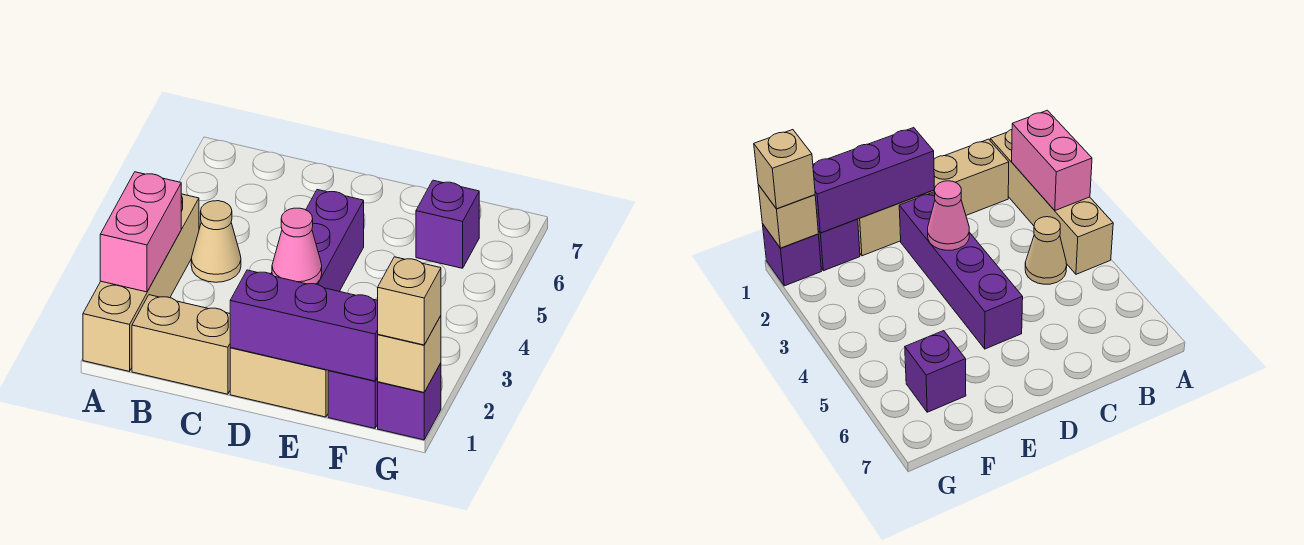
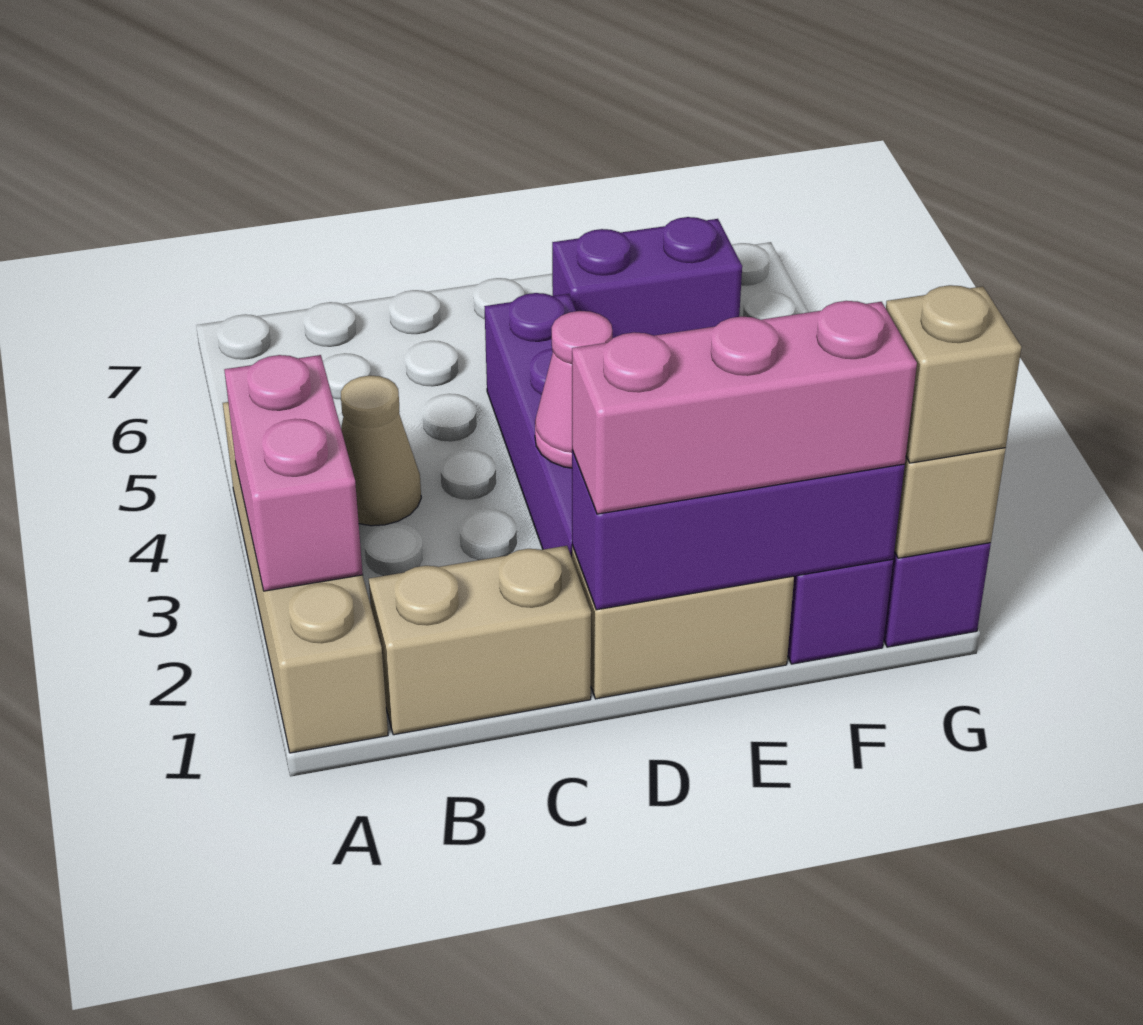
none -> pink brick D1:F1 level 3
purple brick F6 level 1 -> purple brick E6:F6 level 1

